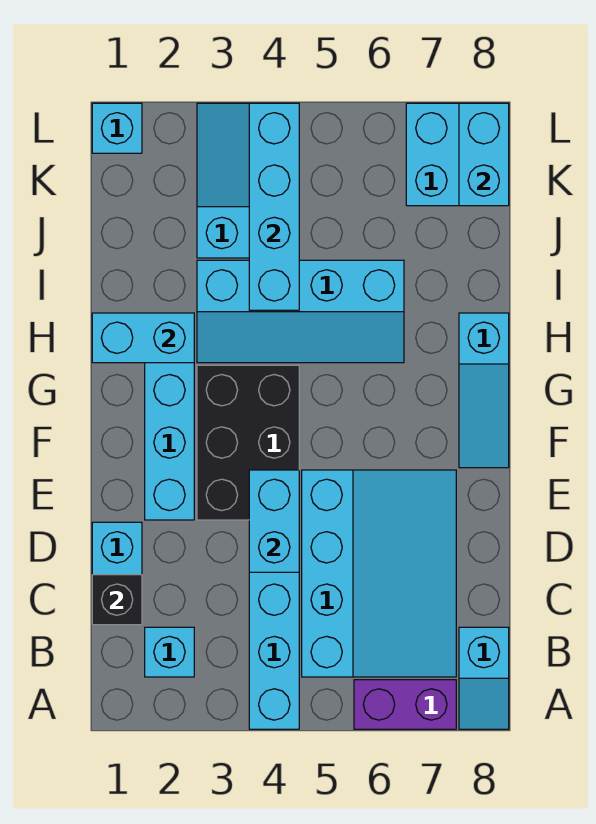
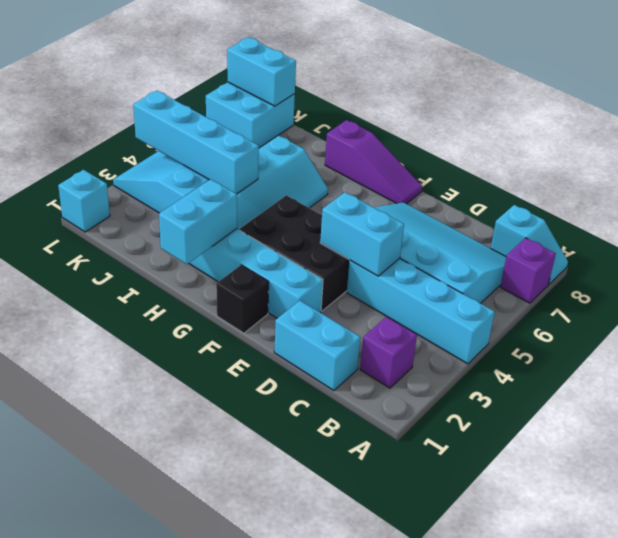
purple brick A6:A7 level 1 -> purple brick A7 level 1
cyan brick B2 level 1 -> purple brick B2 level 1
black brick C1 level 2 -> black brick F1 level 1
cyan slope F8:H8 level 1 top H -> purple slope F8:H8 level 1 top H

